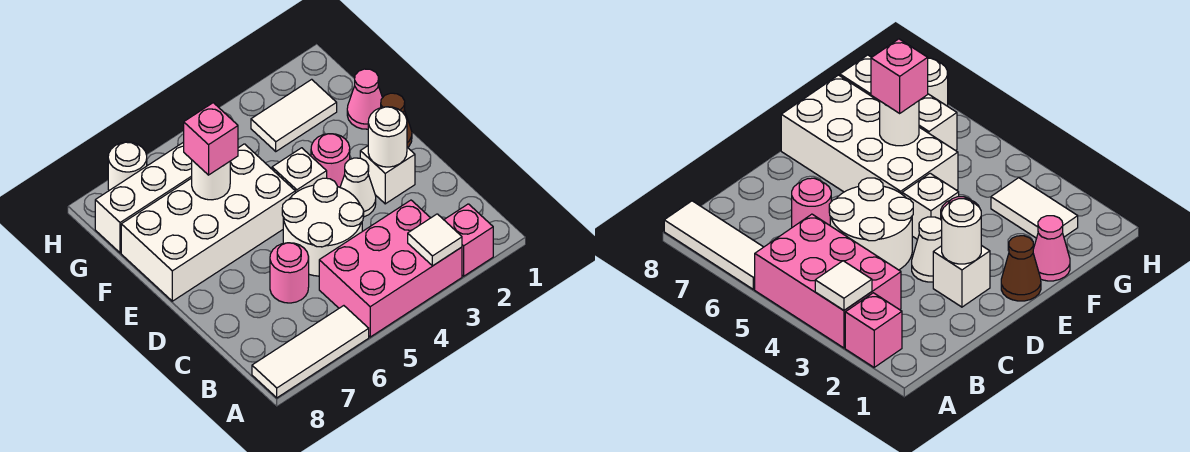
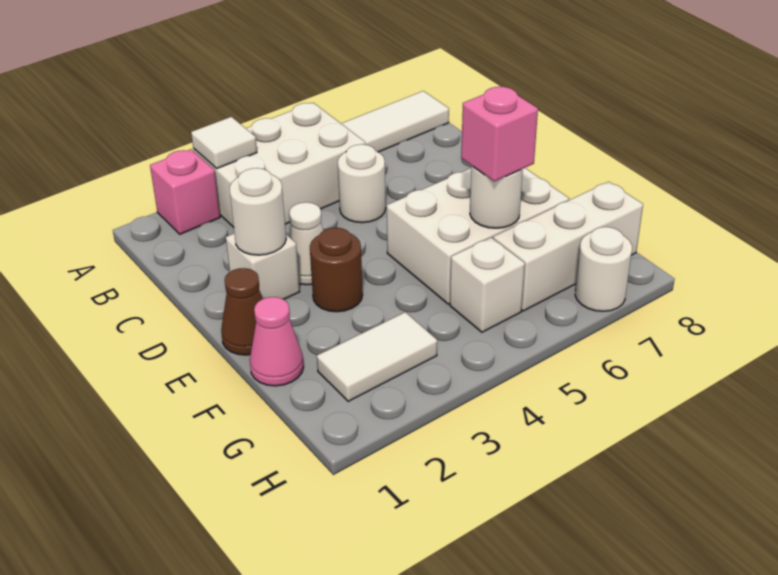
pink brick A3:B5 level 1 -> white brick A3:B5 level 1
white round brick C4:D5 level 1 -> white round brick C5 level 1
pink round brick C6 level 1 -> none
pink round brick E3 level 1 -> brown round brick E3 level 1
white brick E4 level 1 -> white brick G5 level 1
white brick E5:F8 level 1 -> white brick E5:F7 level 1

